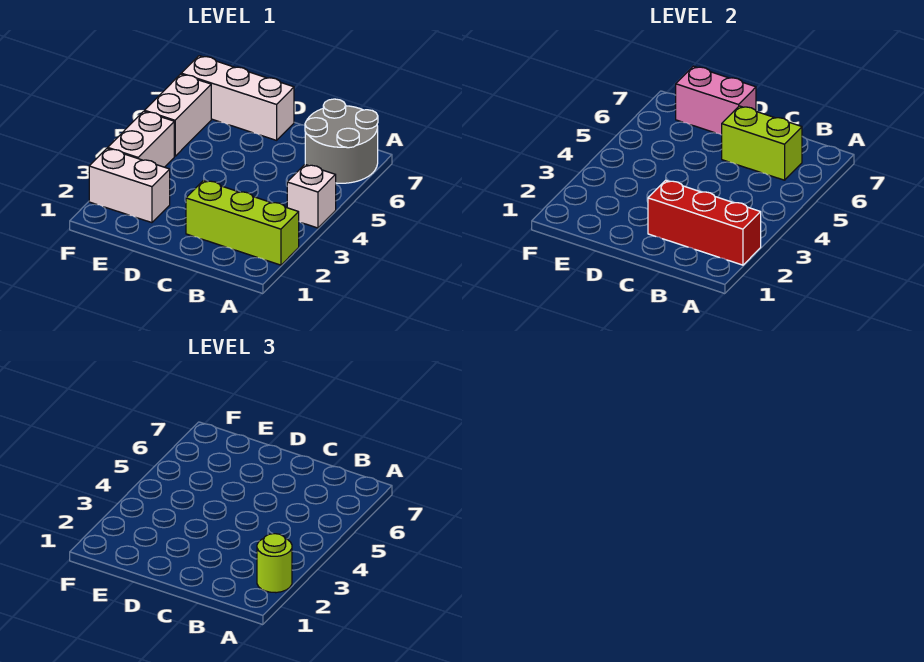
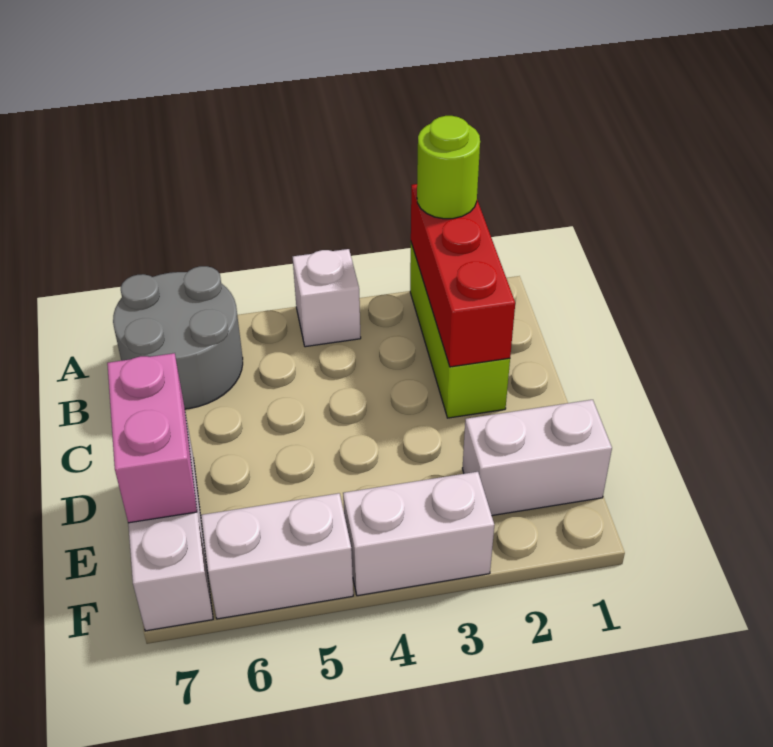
lime brick B6:C6 level 2 -> none
white brick E2:F2 level 1 -> white brick E1:E2 level 1

